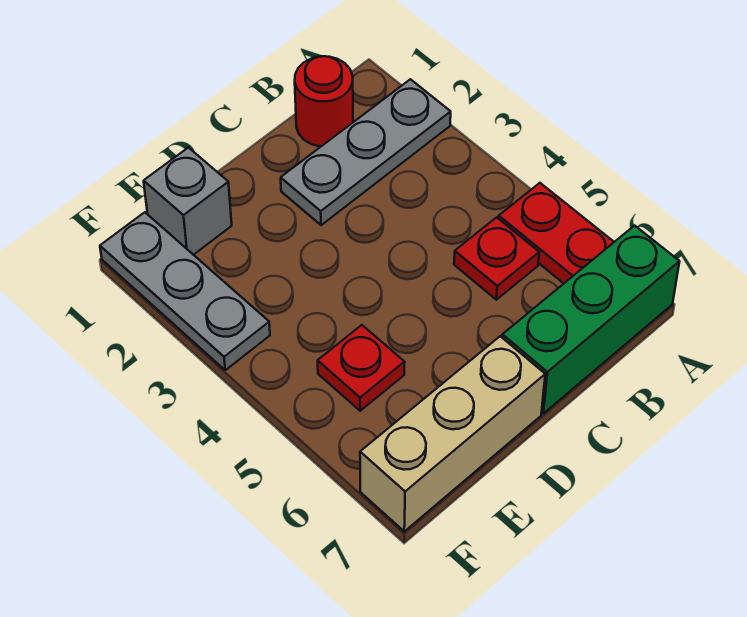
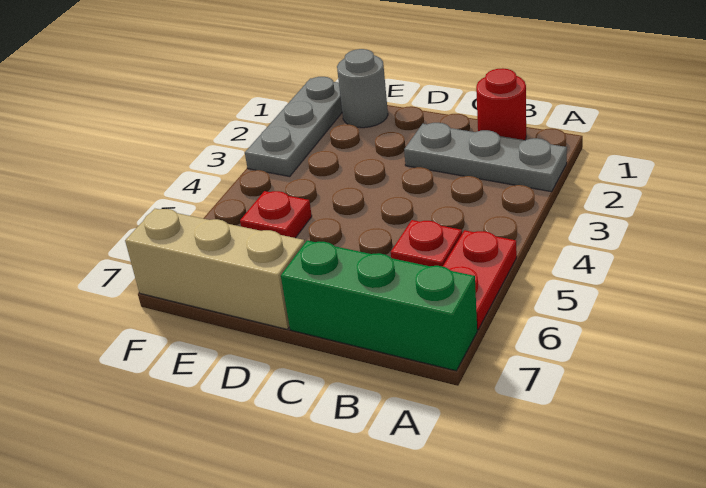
grey brick E1 level 1 -> grey round brick E1 level 1

